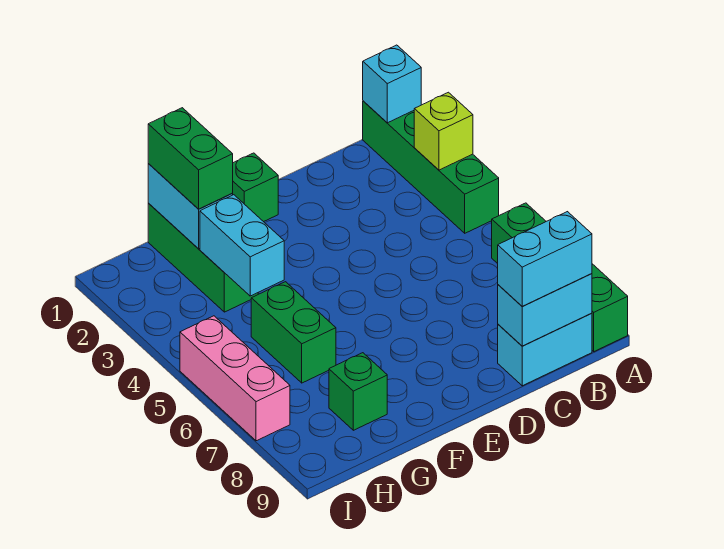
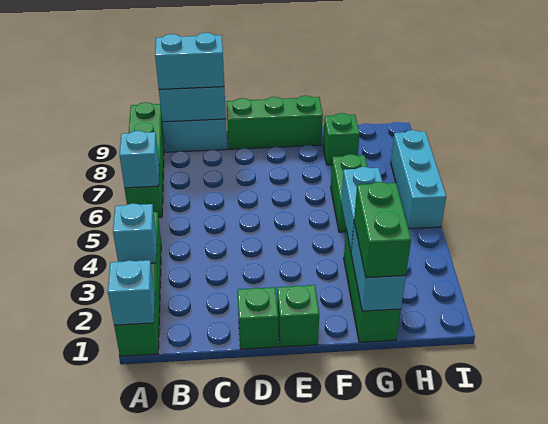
lime brick A3 level 2 -> cyan brick A3 level 2
none -> cyan brick A6 level 2
none -> green brick D1 level 1
none -> green brick D9:F9 level 1
pink brick I5:I7 level 1 -> cyan brick I5:I7 level 1

